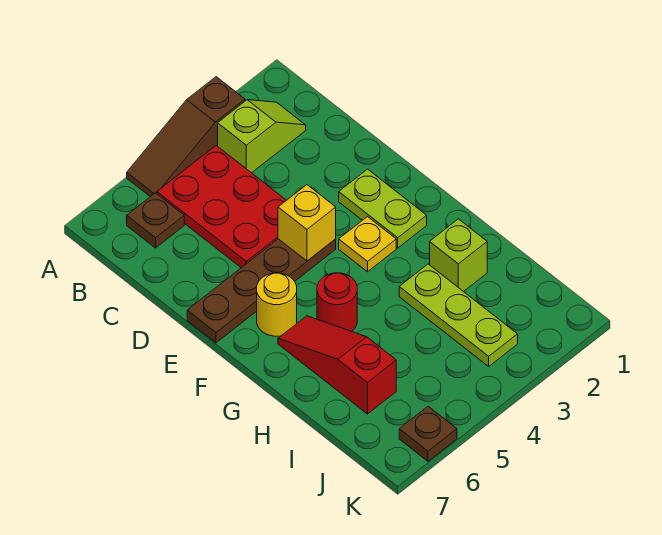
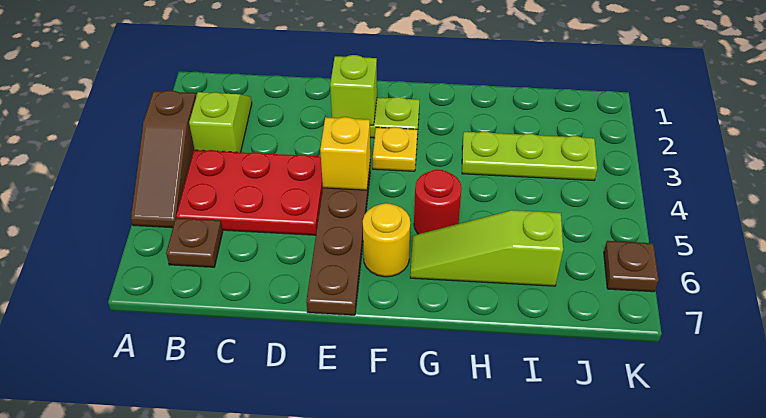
red slope G6:I6 level 1 top I -> lime slope G6:I6 level 1 top I
lime brick H2 level 1 -> lime brick E2 level 2

